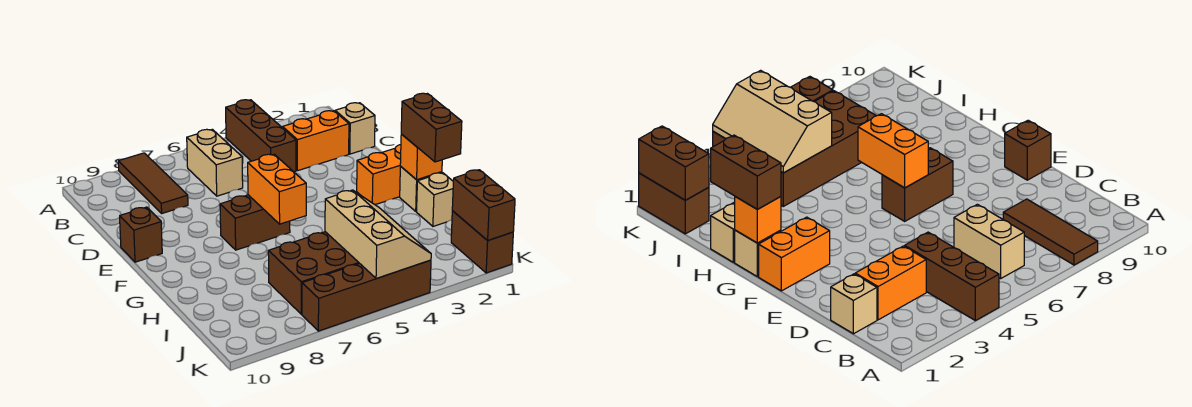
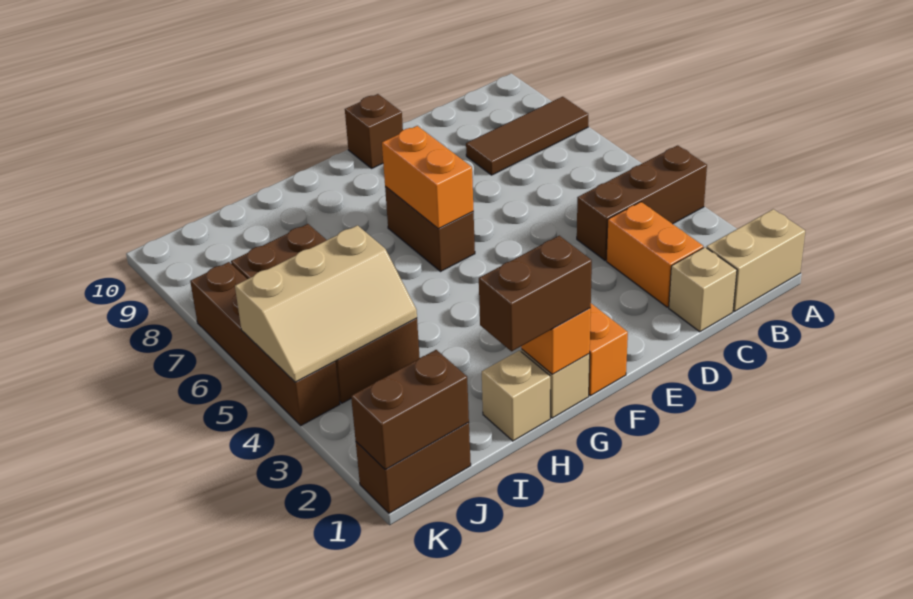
tan brick B6:C6 level 1 -> tan brick A1:B1 level 1
orange brick F6:G6 level 2 -> orange brick F6:F7 level 2

